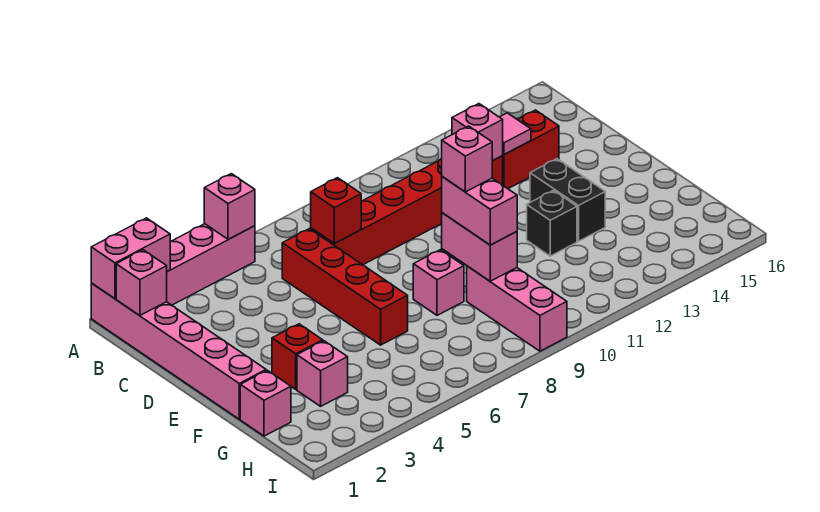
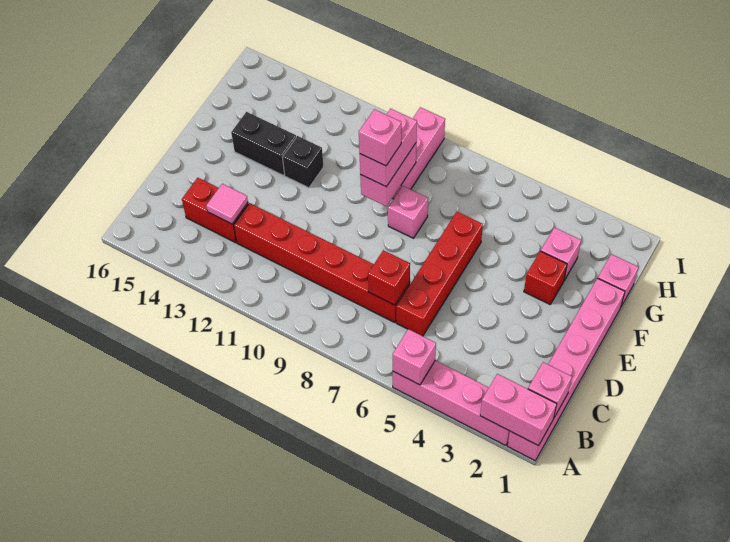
pink brick C12 level 2 -> none
black brick E13:F13 level 1 -> black brick F13:F14 level 1

